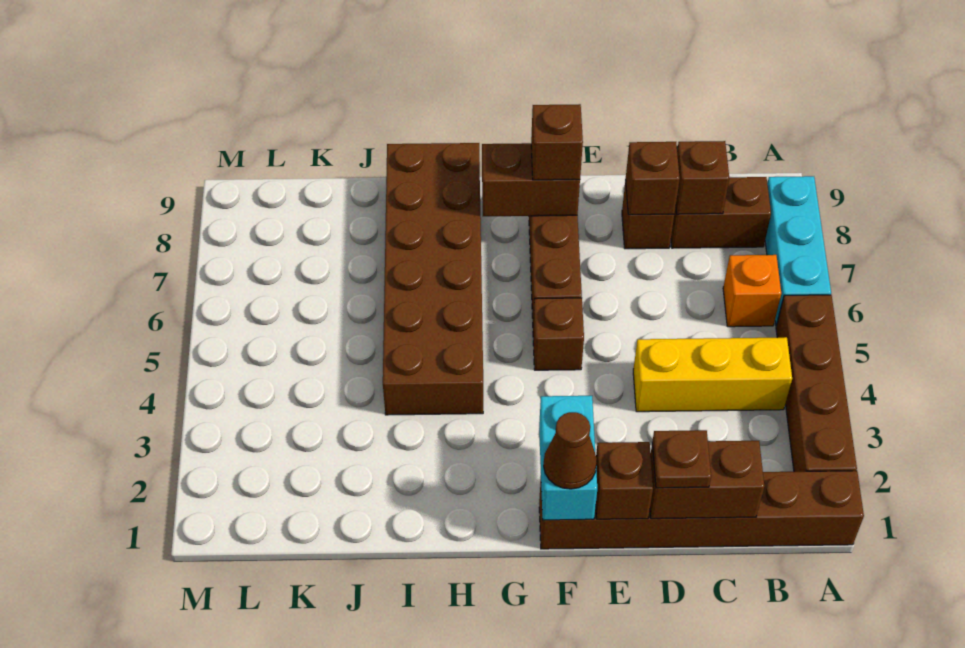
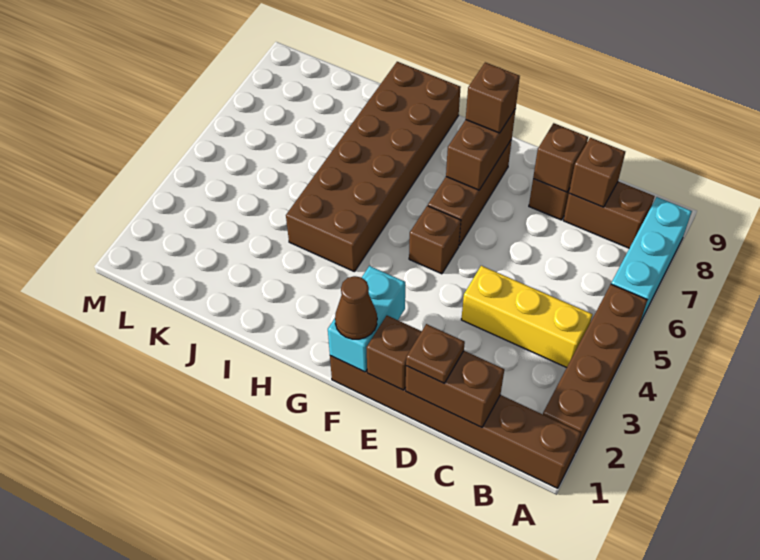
orange brick B6 level 1 -> none
brown brick F8:G8 level 2 -> brown brick F7:F8 level 2

